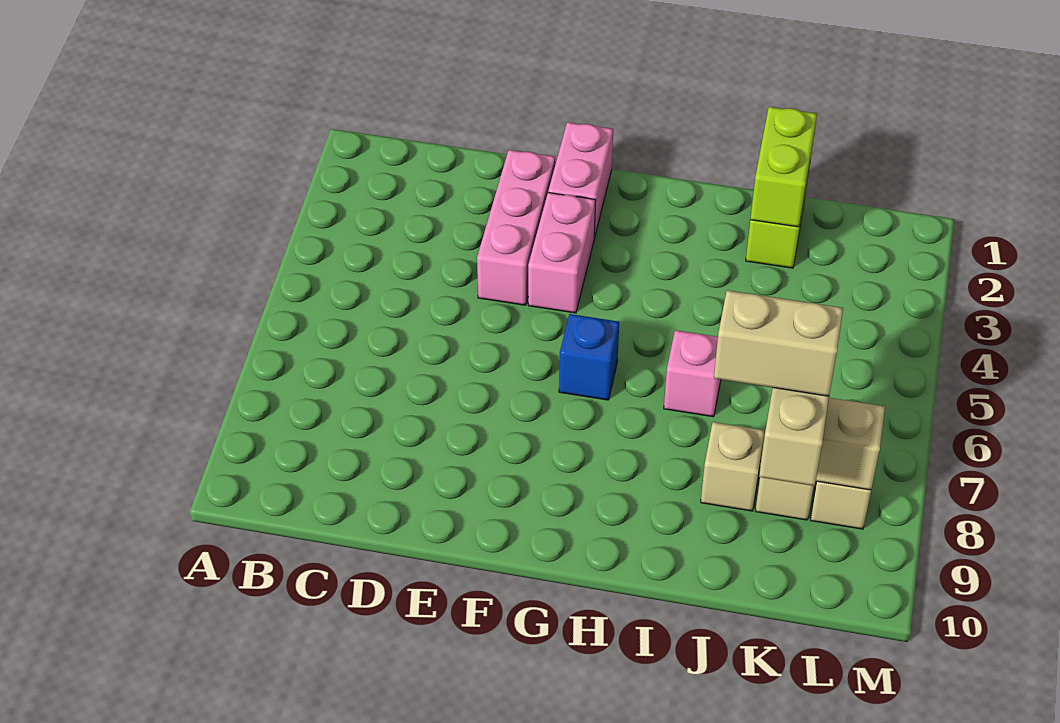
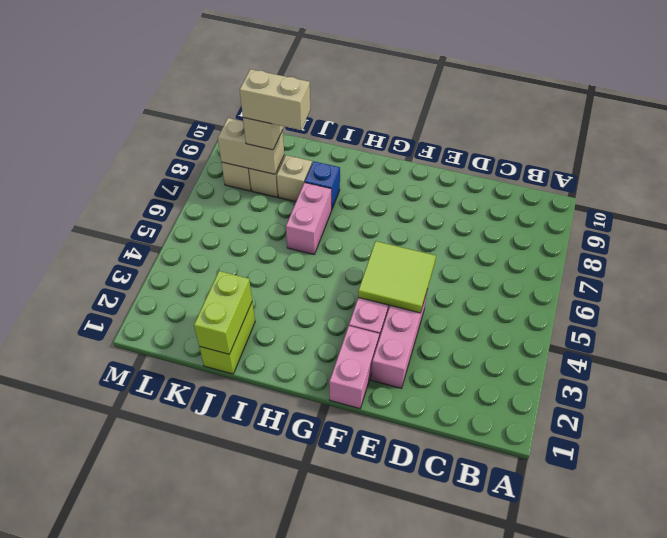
none -> lime tile E4:F5 level 2
blue brick G6 level 1 -> blue brick I8 level 1
pink brick I6 level 1 -> pink brick I6:I7 level 1

